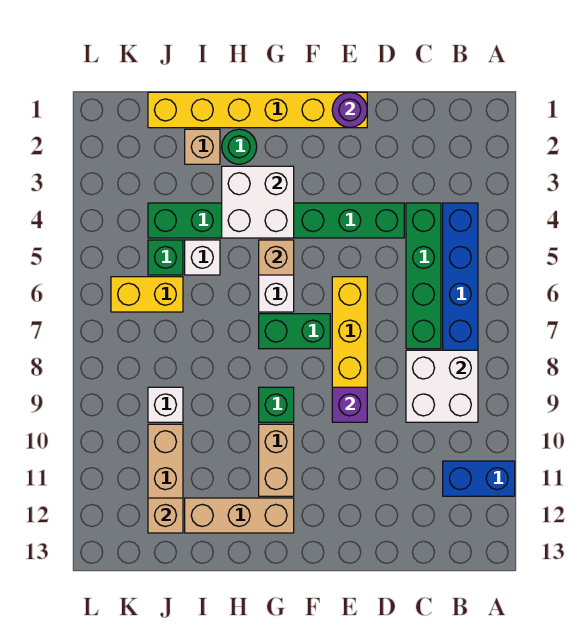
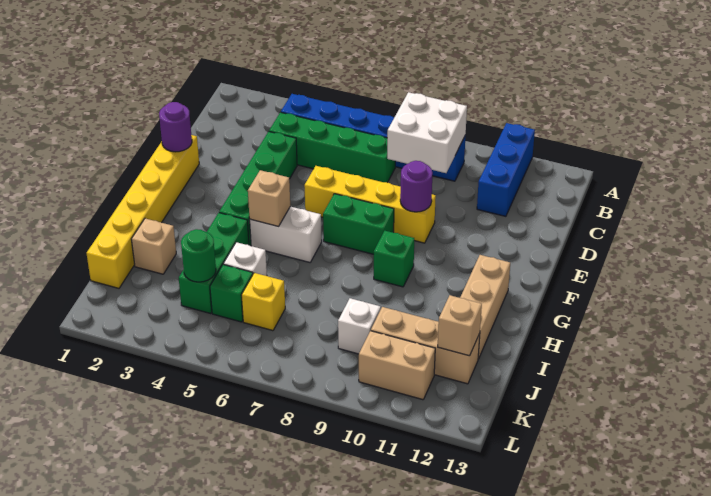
blue brick A11:B11 level 1 -> blue brick A11:C11 level 1
purple brick E9 level 2 -> purple round brick E9 level 2
green brick F7:G7 level 1 -> green brick F7:F8 level 1
white brick G3:H4 level 2 -> none
tan brick G10:G11 level 1 -> tan brick K10:K11 level 1
green round brick H2 level 1 -> green round brick J4 level 2
yellow brick J6:K6 level 1 -> yellow brick J6 level 1

